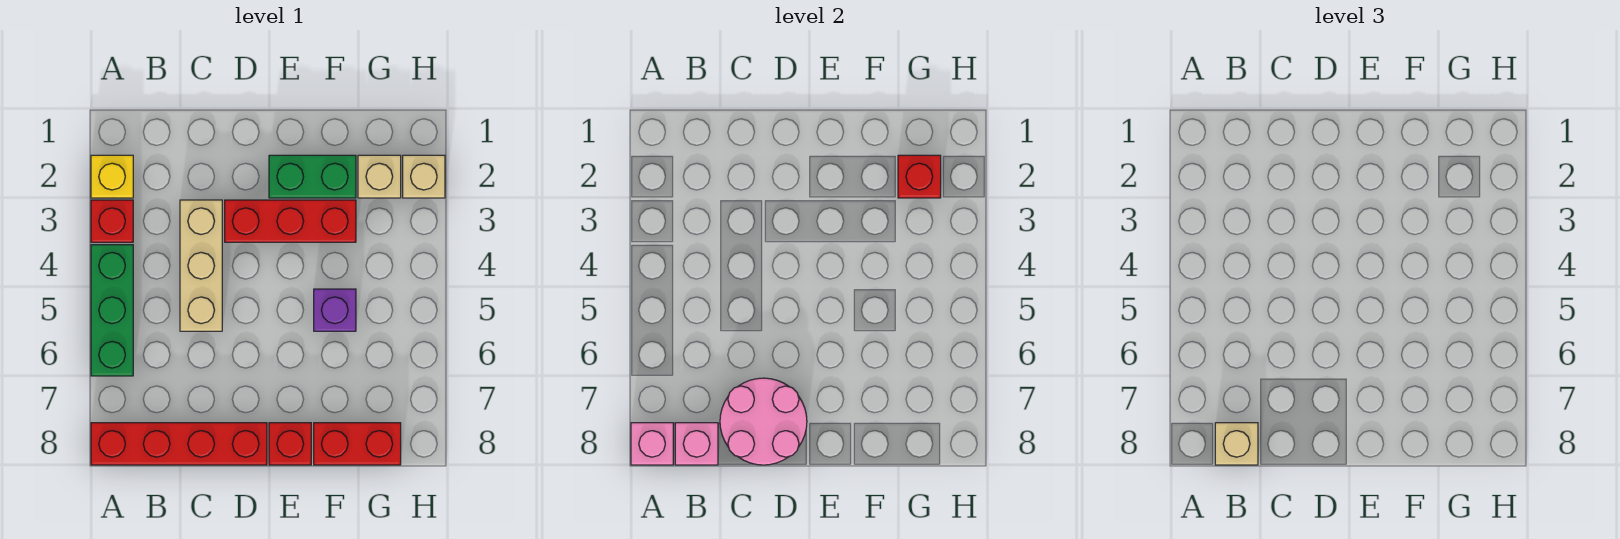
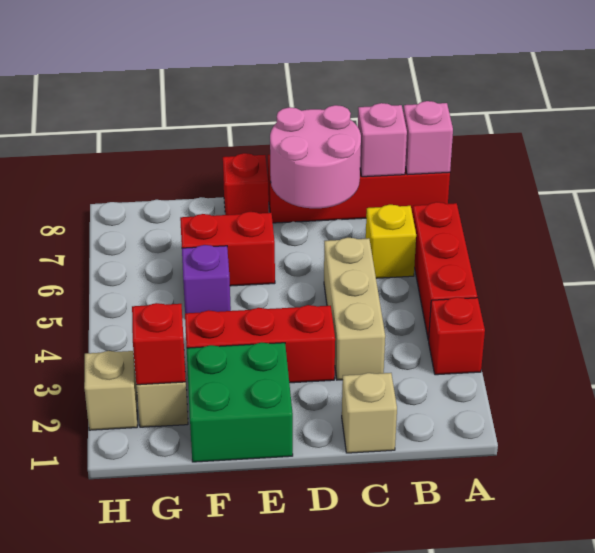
yellow brick A2 level 1 -> yellow brick B6 level 1
green brick A4:A6 level 1 -> red brick A4:A6 level 1
tan brick B8 level 3 -> tan brick C1 level 1
green brick E2:F2 level 1 -> green brick E1:F2 level 1
red brick F8:G8 level 1 -> red brick E6:F6 level 1

